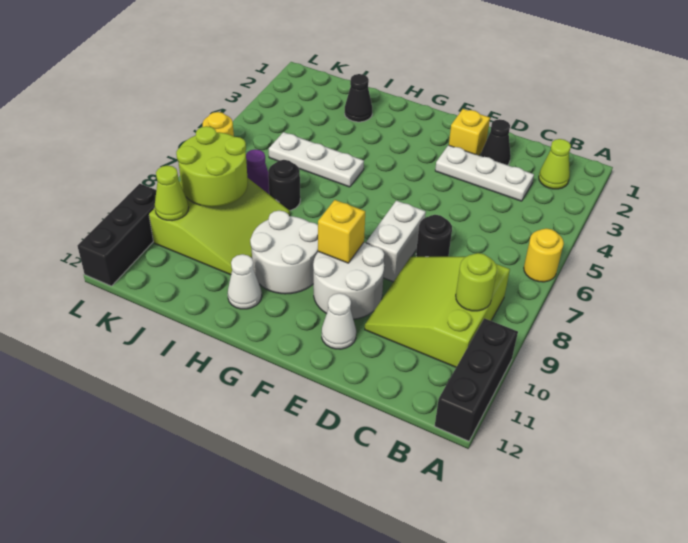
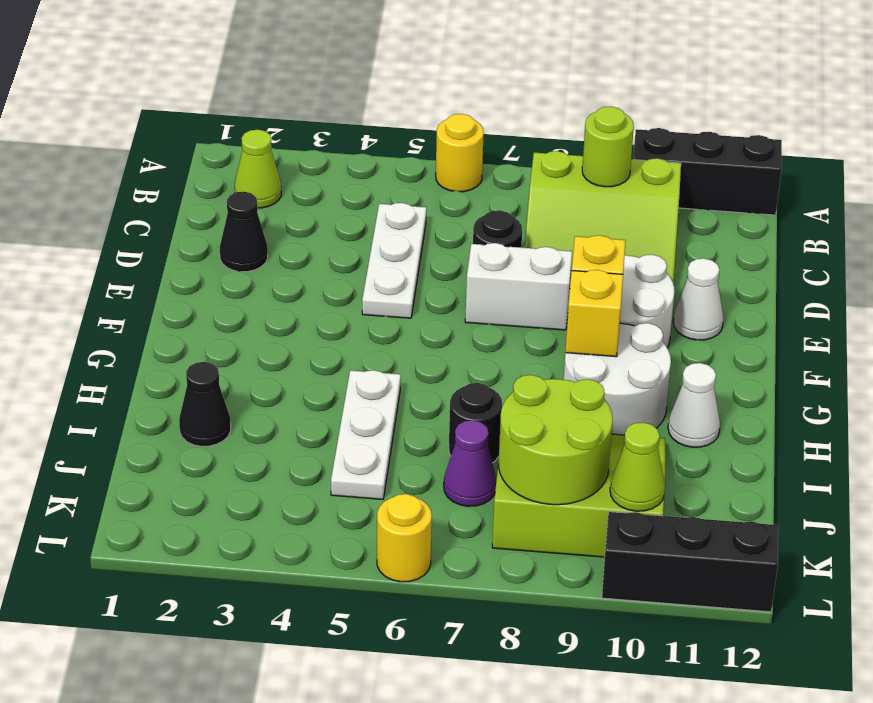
white plate C3:E3 level 1 -> white plate C5:E5 level 1
yellow brick E2 level 1 -> yellow brick G9 level 2

